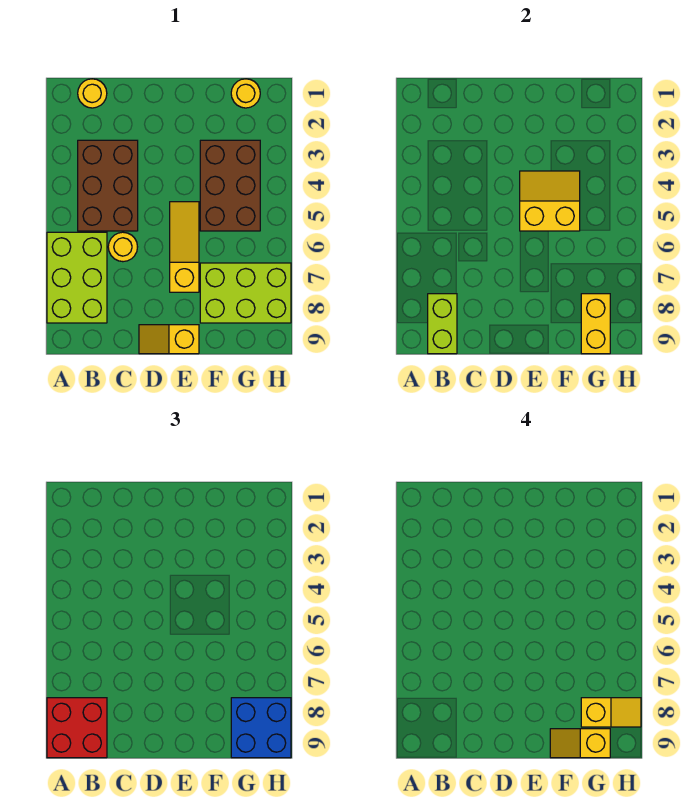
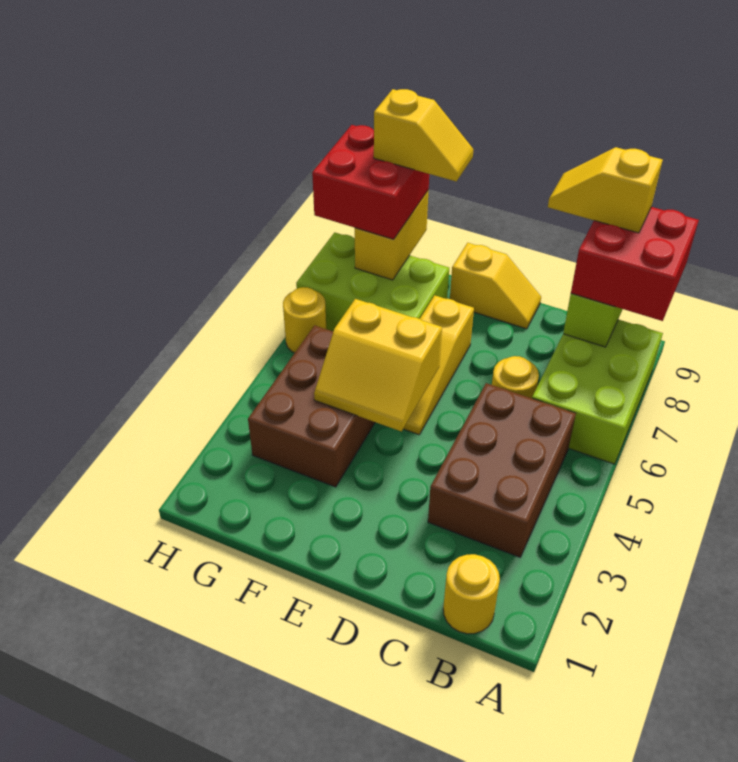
yellow round brick G1 level 1 -> yellow round brick H6 level 1
blue brick G8:H9 level 3 -> red brick G8:H9 level 3
yellow slope G8:H8 level 4 top G -> yellow slope B9:C9 level 4 top B

